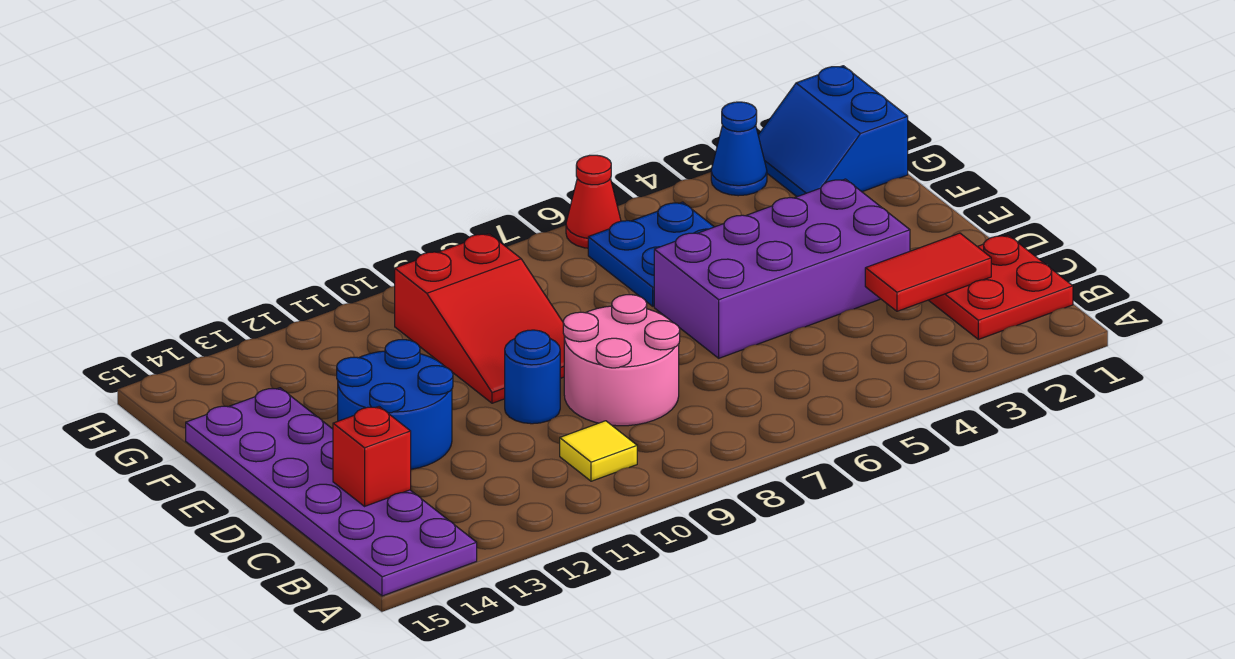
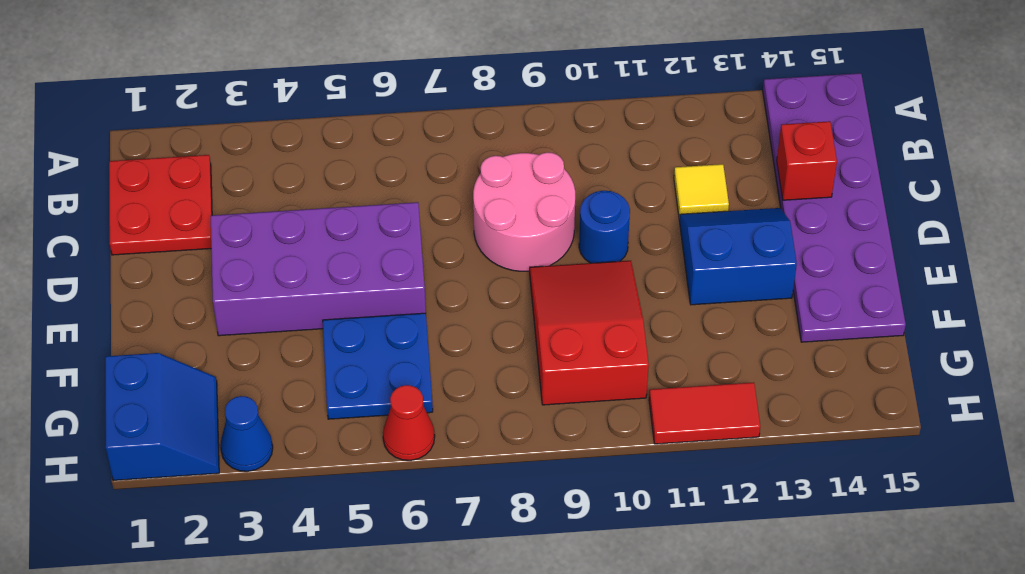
yellow tile B10 level 1 -> yellow tile C12 level 1
red tile C2:C3 level 2 -> red tile H11:H12 level 1
blue round brick D12:E13 level 1 -> blue slope D12:E13 level 1 top E

